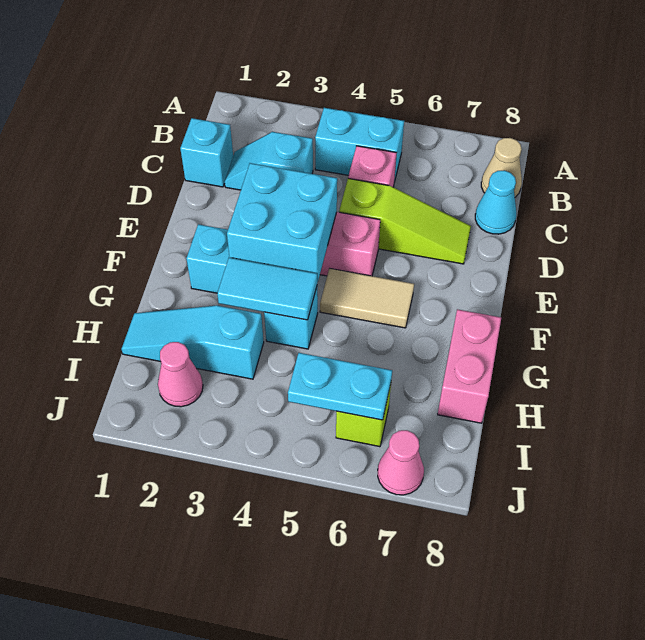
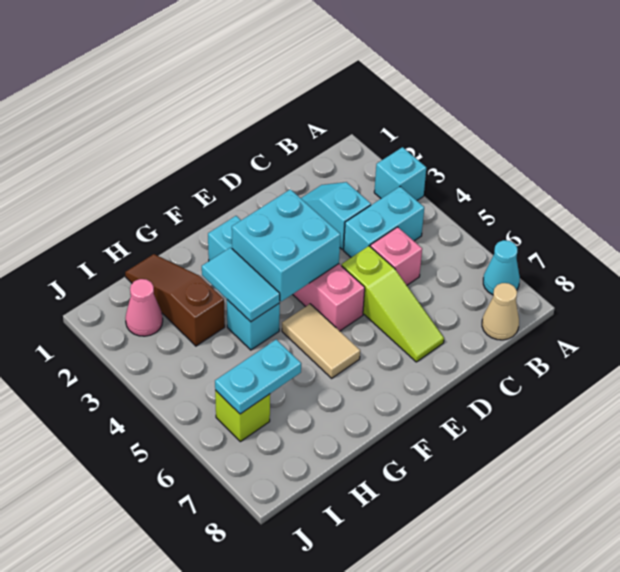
cyan brick B4:B5 level 1 -> cyan brick B4:C4 level 1
cyan brick C1 level 1 -> cyan brick A3 level 1
cyan cone C8 level 1 -> cyan cone A7 level 1
pink brick G8:H8 level 1 -> none
cyan slope H1:H3 level 1 top 3 -> brown slope H1:H3 level 1 top 3
cyan plate I5:I6 level 2 -> cyan plate H6:I6 level 2
pink cone J7 level 1 -> none

